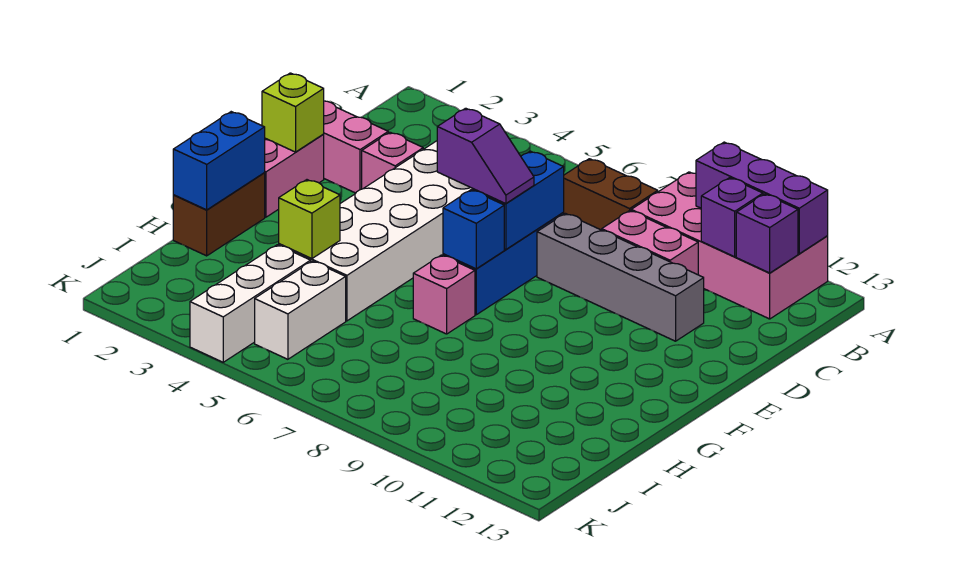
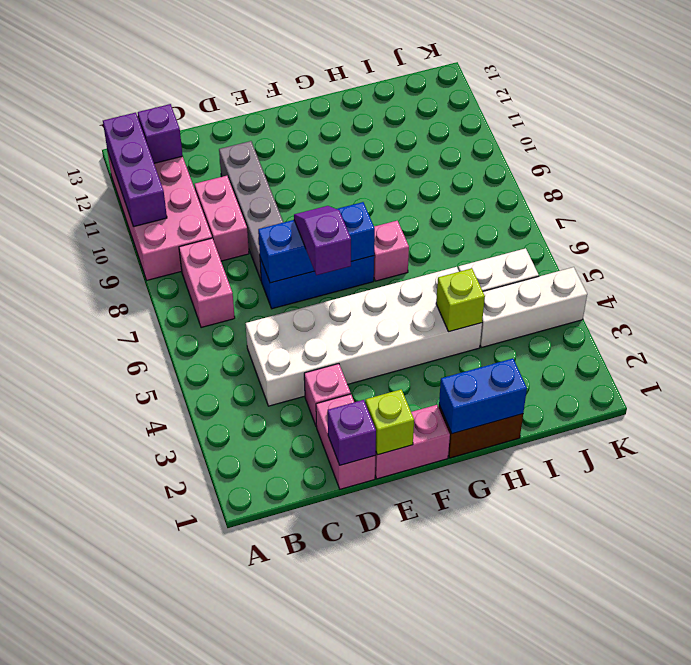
brown brick B7:B8 level 1 -> pink brick B7:B8 level 1
purple brick B11 level 2 -> purple brick D1 level 2

